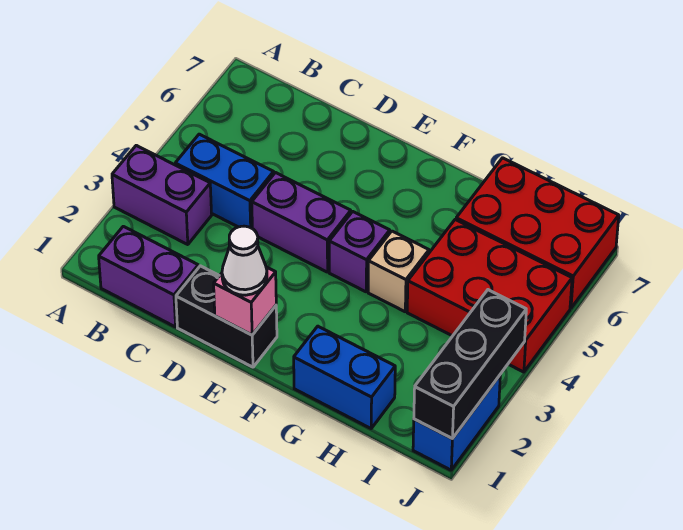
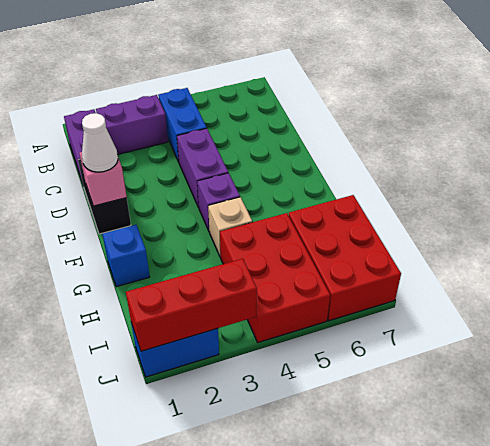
purple brick A3:B3 level 1 -> purple brick B2:B3 level 1
blue brick G1:H1 level 1 -> blue brick G1 level 1
black brick J1:J3 level 2 -> red brick J1:J3 level 2

